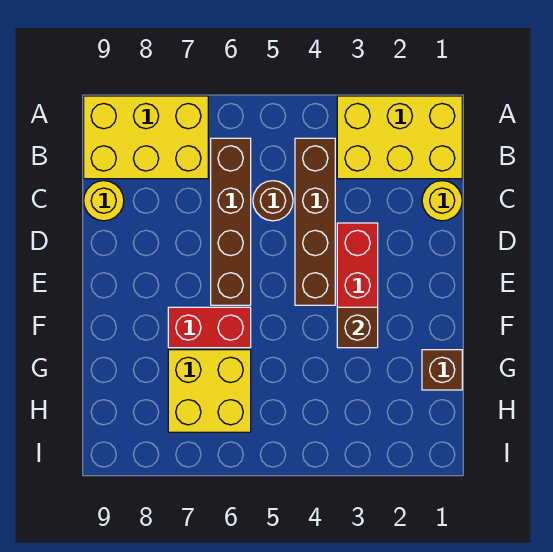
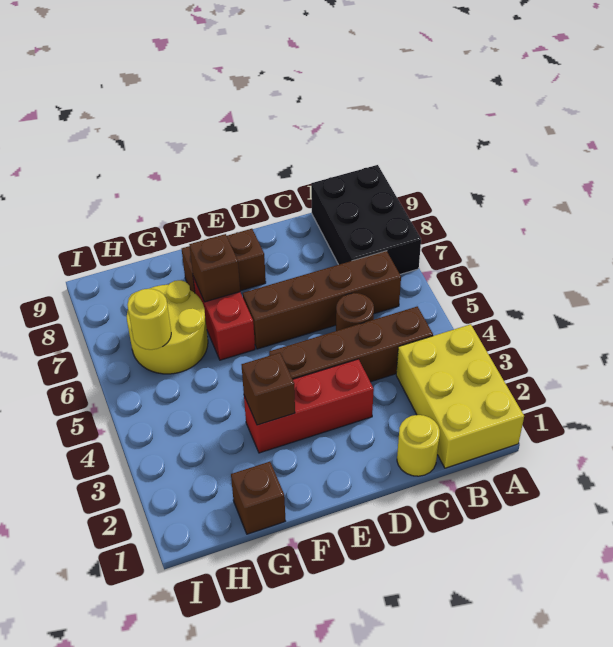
yellow brick A7:B9 level 1 -> black brick A7:B9 level 1
yellow round brick C9 level 1 -> yellow round brick H6 level 2
none -> brown brick E8:F8 level 1
none -> brown brick F7 level 2
yellow brick G6:H7 level 1 -> yellow round brick G6:H7 level 1

